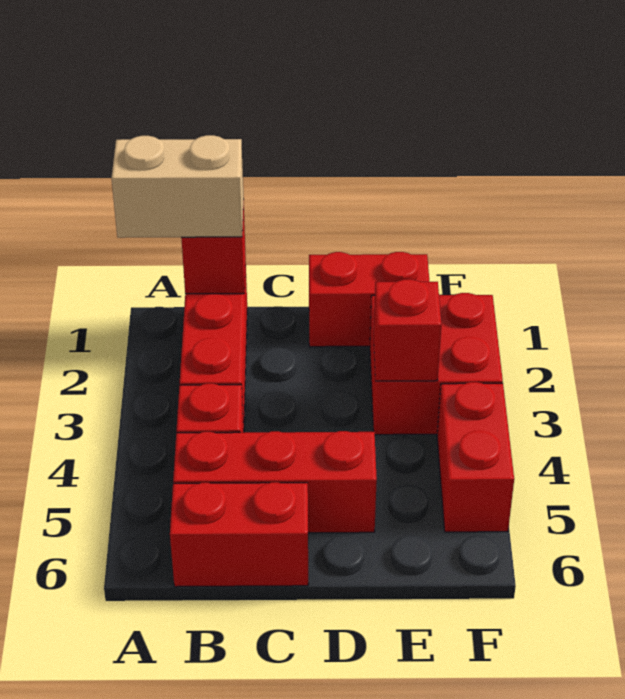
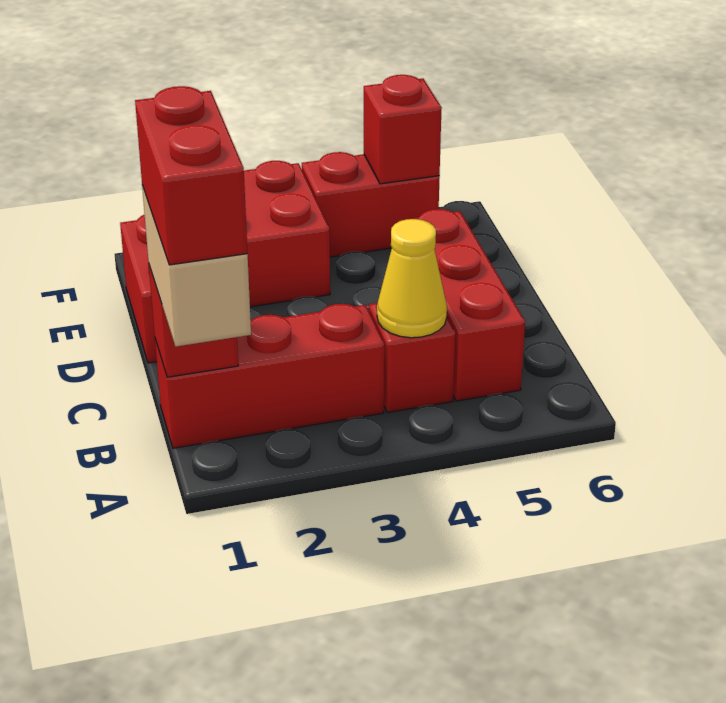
none -> yellow cone B4 level 2
red brick B6:C6 level 1 -> red brick A1:B1 level 4
red brick E3 level 2 -> red brick F5 level 2

